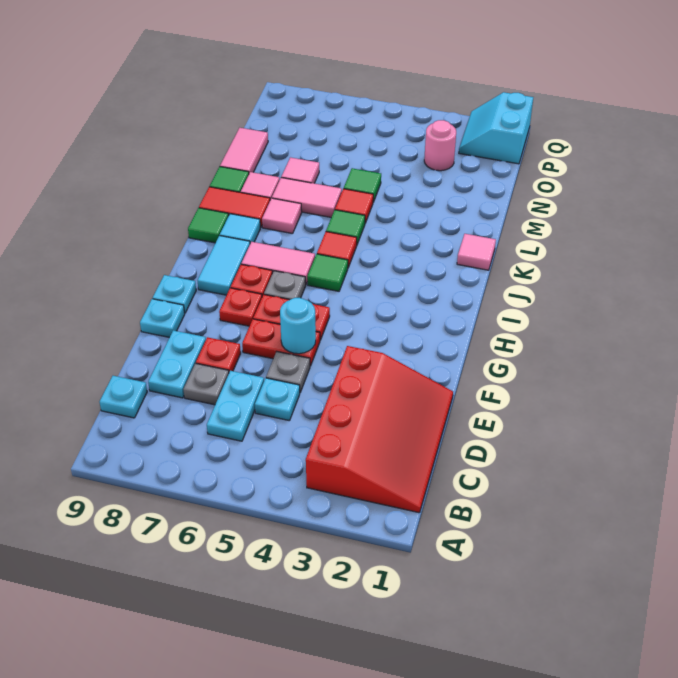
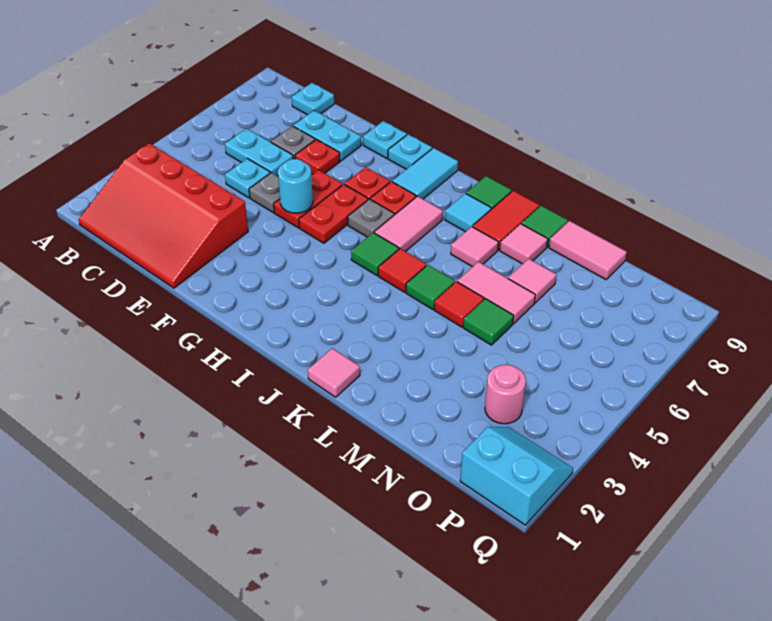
cyan tile H8:I8 level 1 -> cyan tile H8:H9 level 1
pink tile L6:L7 level 1 -> pink tile L6:M6 level 1

